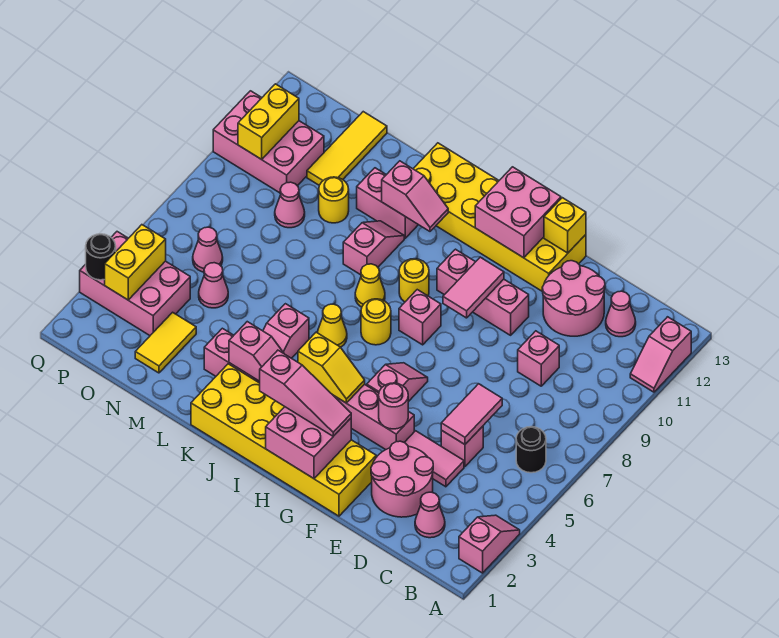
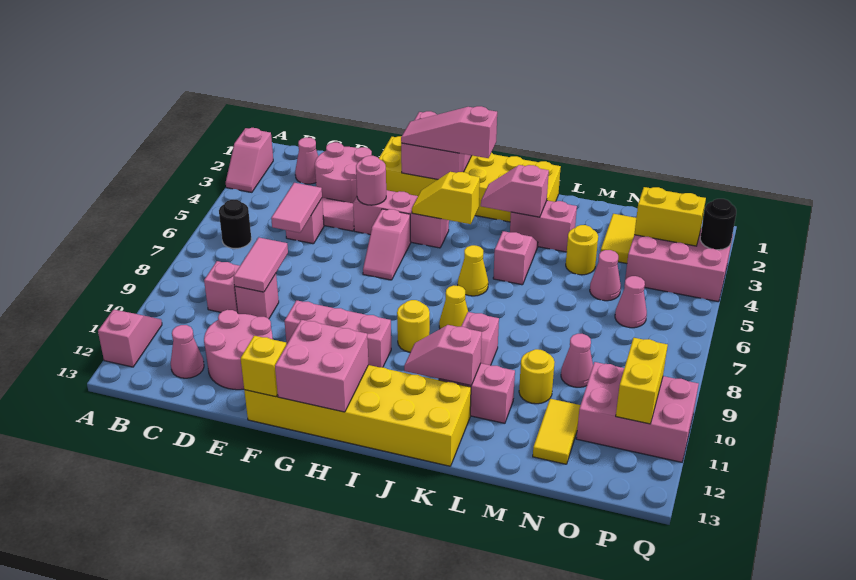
pink tile G9:G10 level 2 -> pink tile D8:D9 level 2
pink brick H8 level 1 -> pink brick C9 level 1
yellow round brick I7 level 1 -> yellow round brick M4 level 1
yellow tile N11:N13 level 1 -> yellow tile N11:N12 level 1
yellow brick P3:P4 level 2 -> yellow brick O3:P3 level 2

